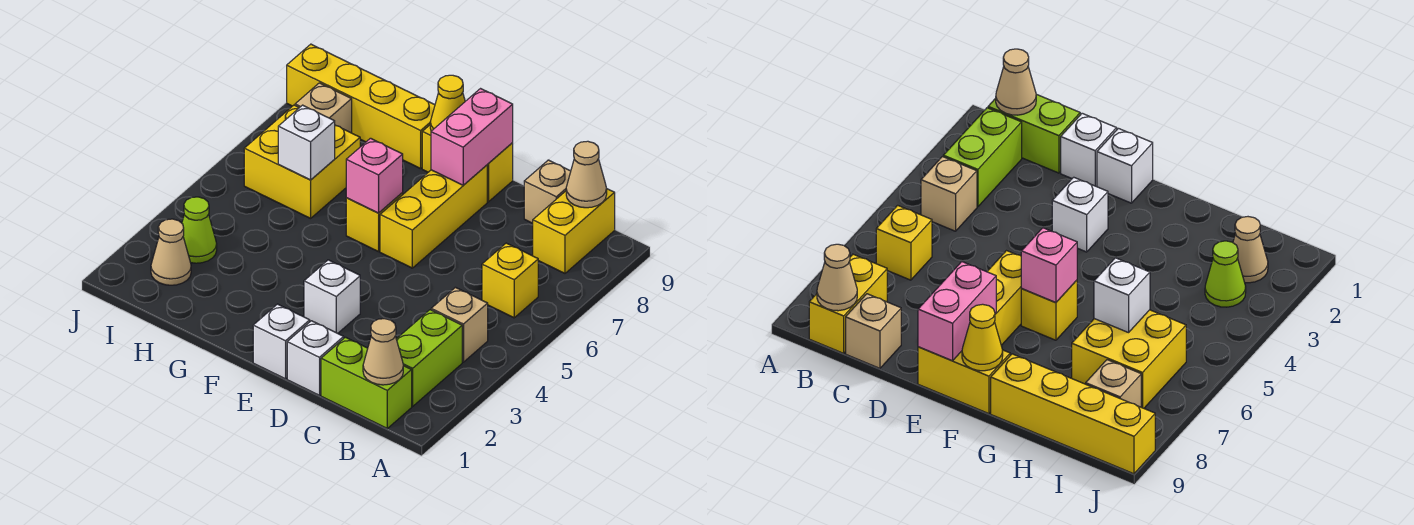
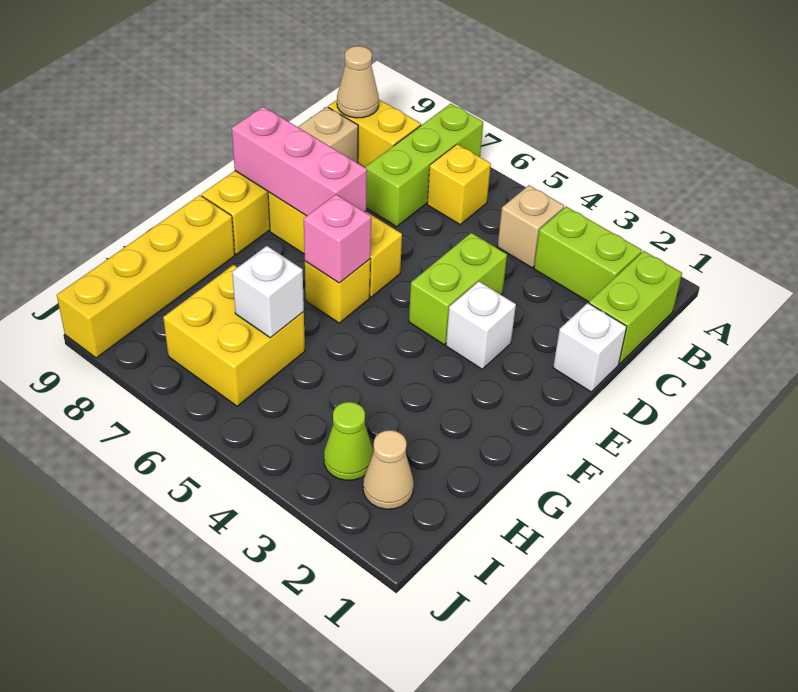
none -> lime brick A7:C7 level 1
tan cone B1 level 2 -> none
none -> lime brick D4:E4 level 1
white brick E1 level 1 -> none
pink brick E8:E9 level 2 -> pink brick E7:E9 level 2
yellow cone F9 level 2 -> none
tan brick I8 level 1 -> none

